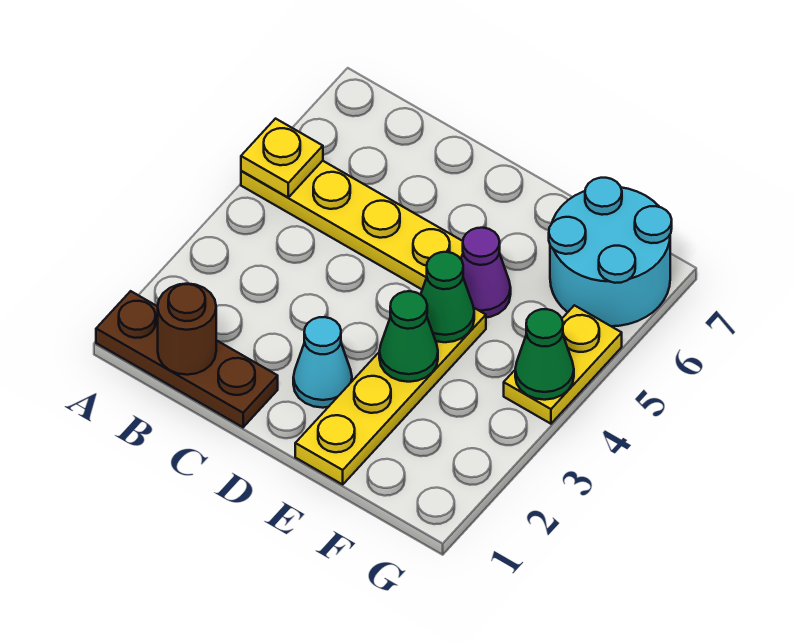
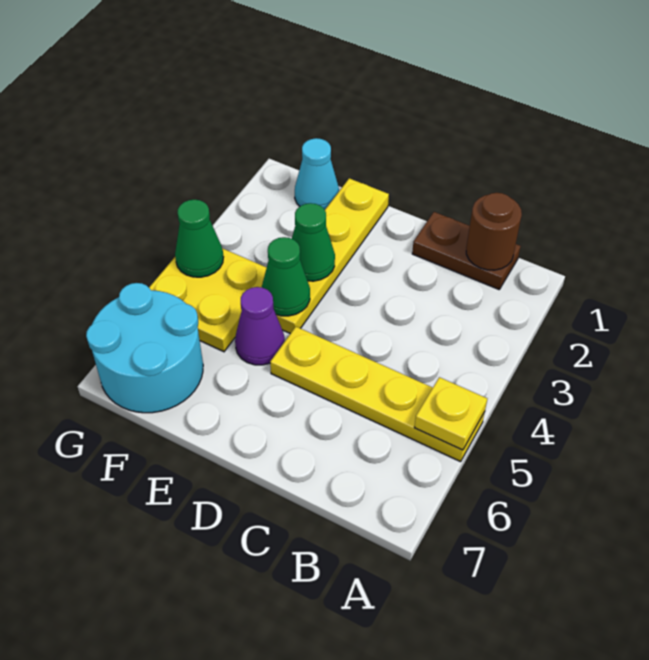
brown plate A1:C1 level 1 -> brown plate B1:C1 level 1
cyan cone D2 level 1 -> cyan cone F1 level 1
yellow plate G4:G5 level 1 -> yellow plate F4:G5 level 1

